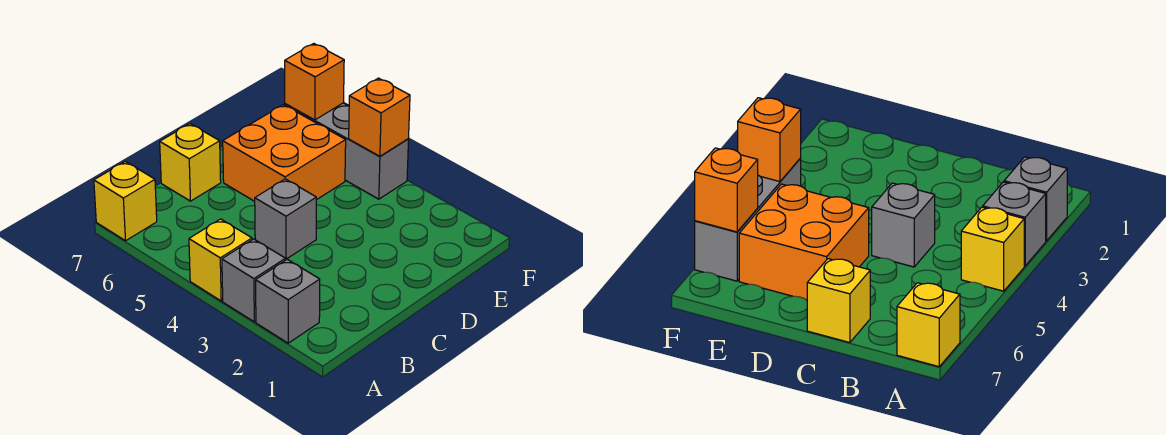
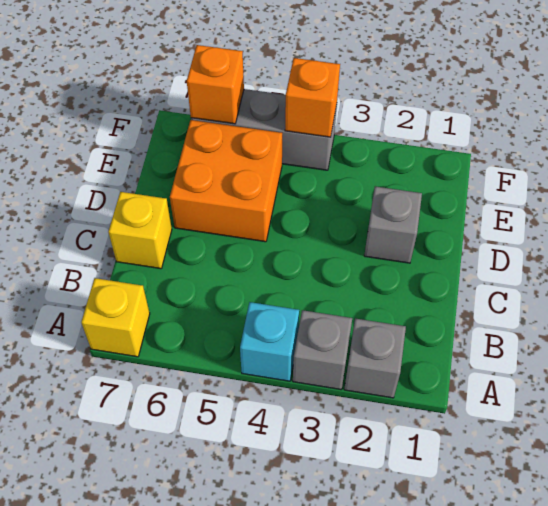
yellow brick A4 level 1 -> cyan brick A4 level 1
grey brick C4 level 1 -> grey brick D2 level 1

